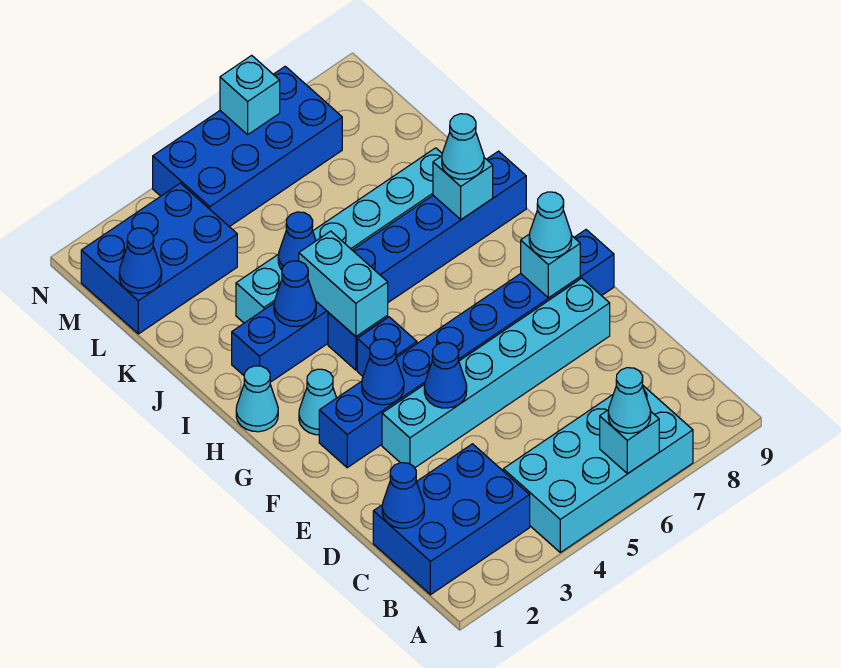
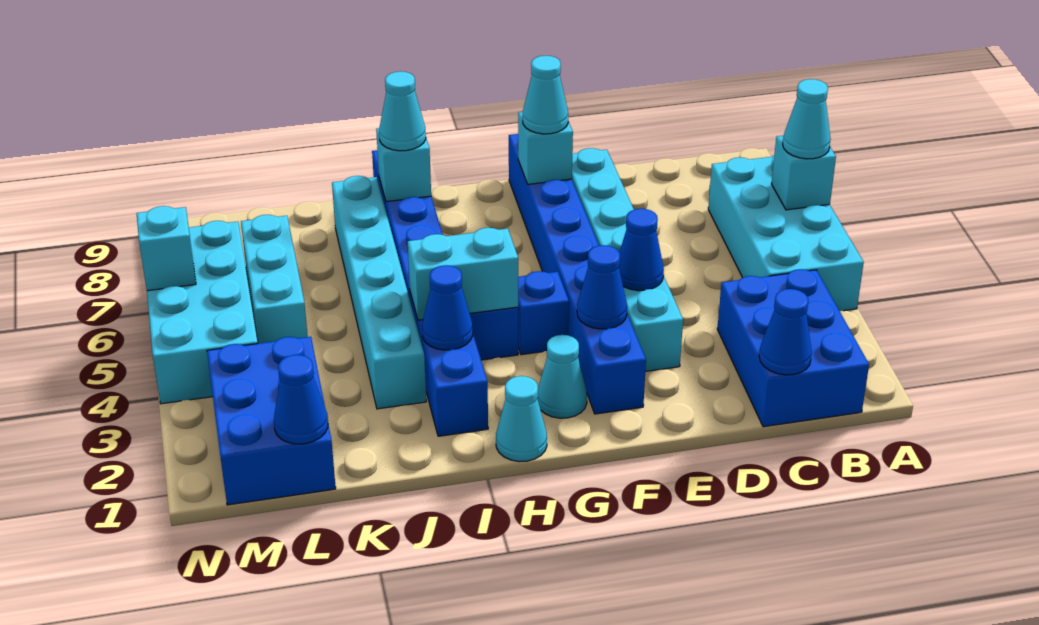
blue cone J4 level 2 -> none
none -> cyan brick L5:L7 level 1
blue brick M4:N7 level 1 -> cyan brick M4:N7 level 1

